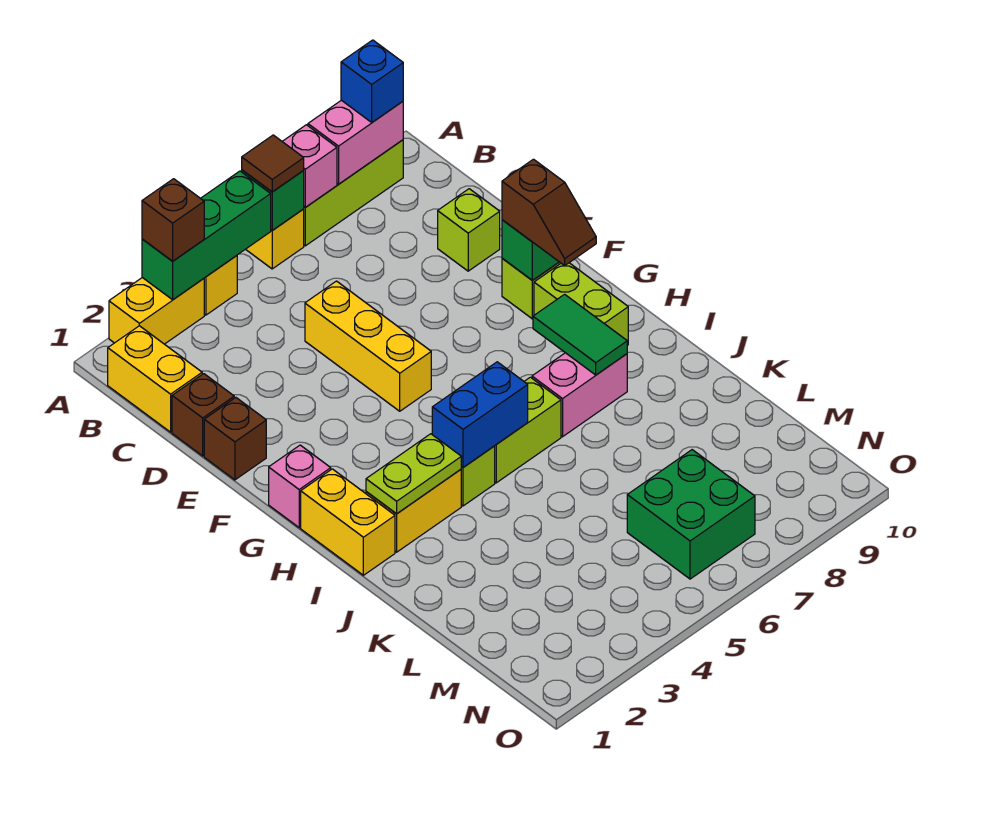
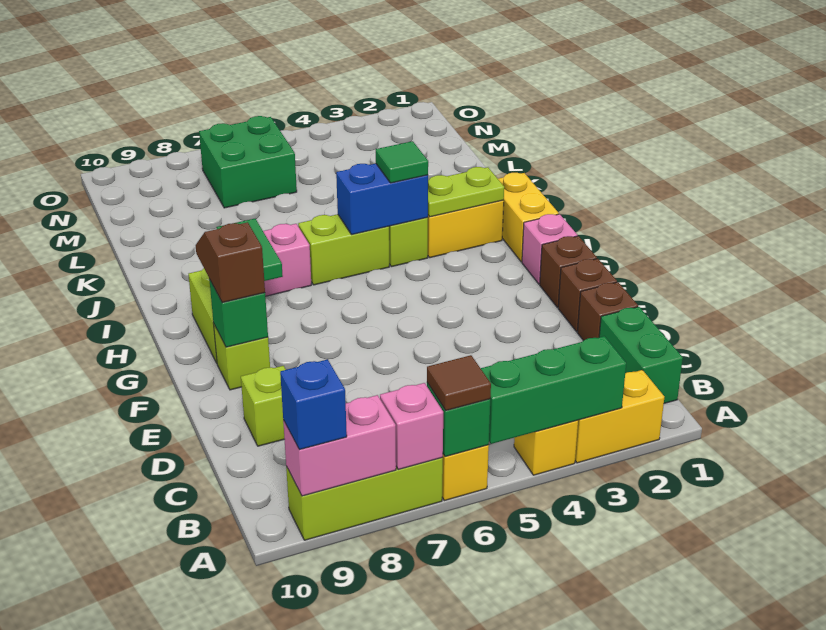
brown brick A3 level 3 -> brown brick F1 level 1
yellow brick B1:C1 level 1 -> green brick B1:C1 level 1
yellow brick D5:F5 level 1 -> none
none -> green tile I4 level 3

